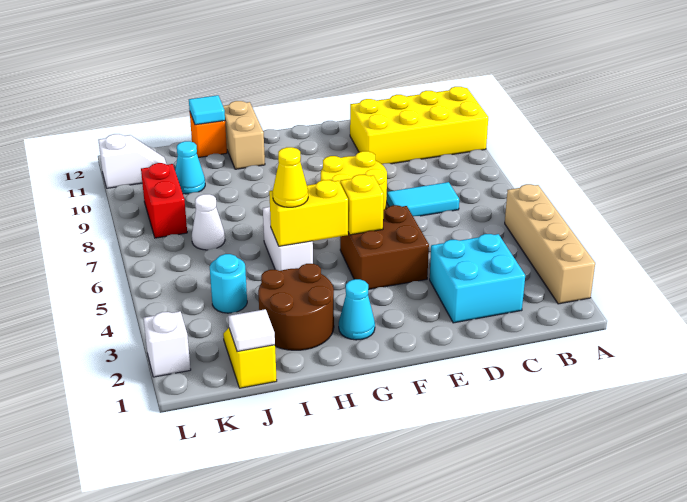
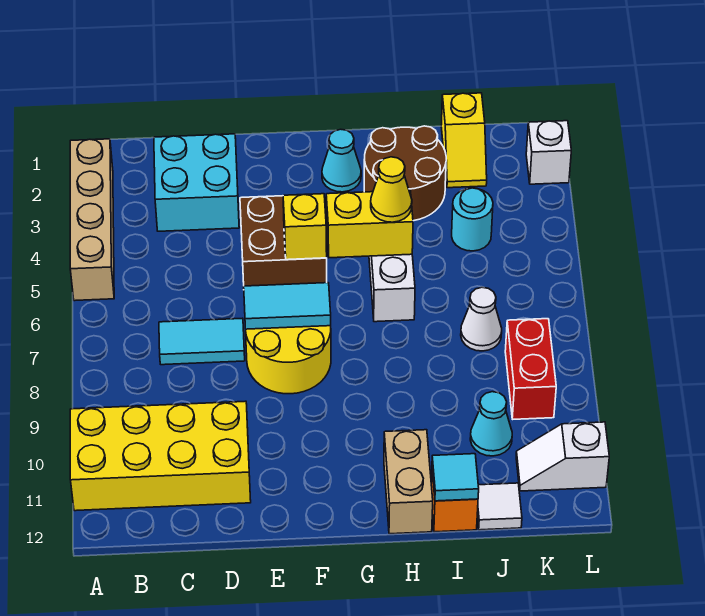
none -> cyan tile E7:F7 level 2
white tile J1 level 2 -> white tile J12 level 1

